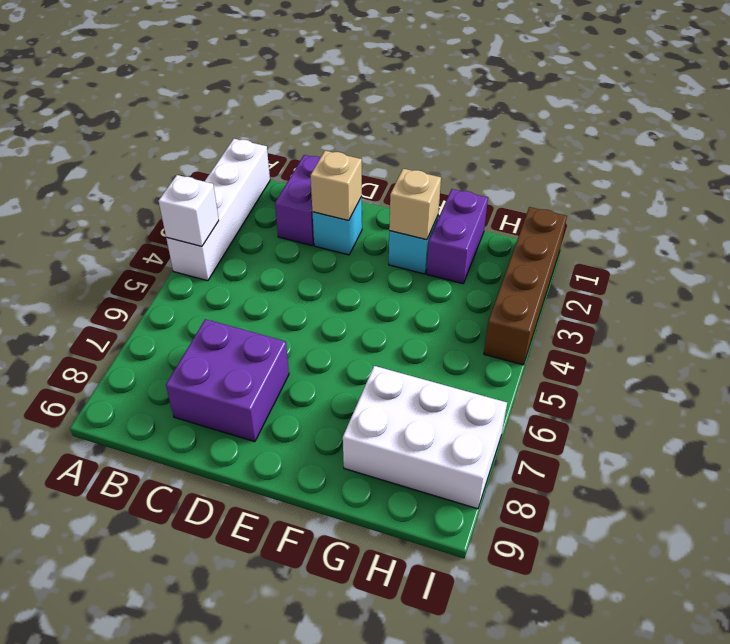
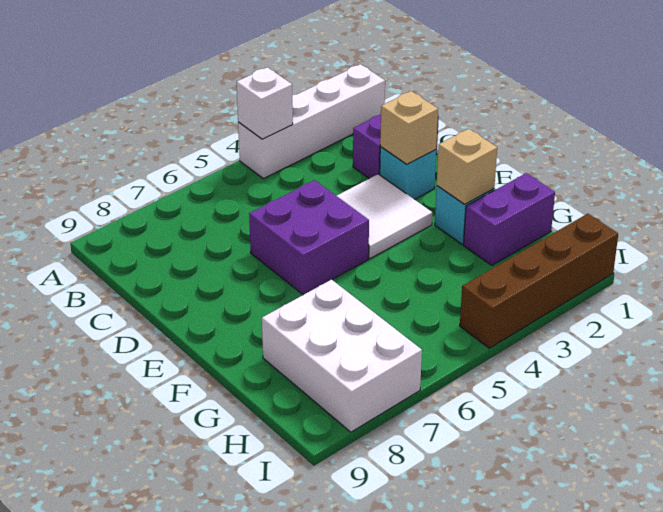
purple brick C7:D8 level 1 -> purple brick D5:E6 level 1
none -> white tile D3:E4 level 1

